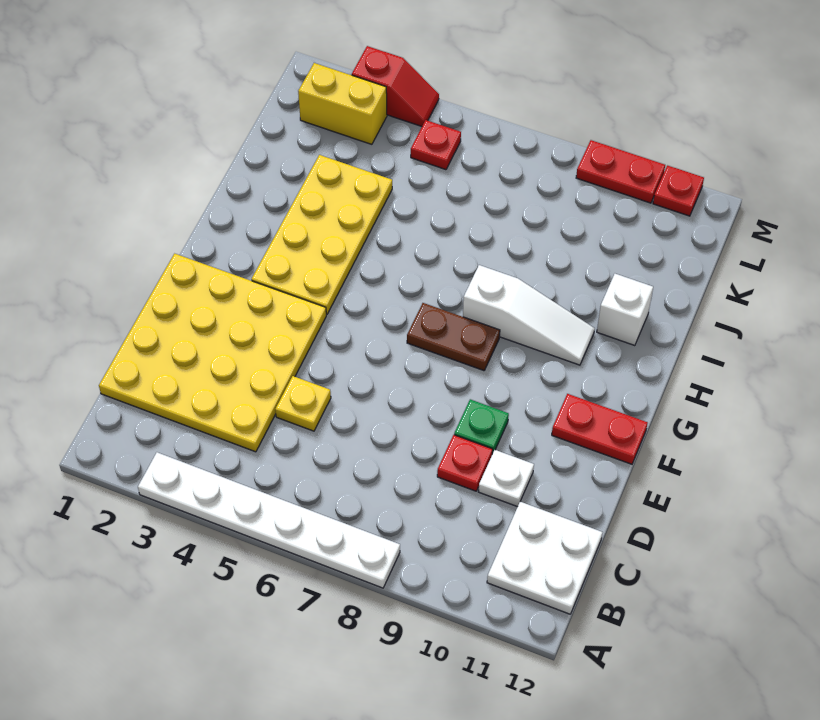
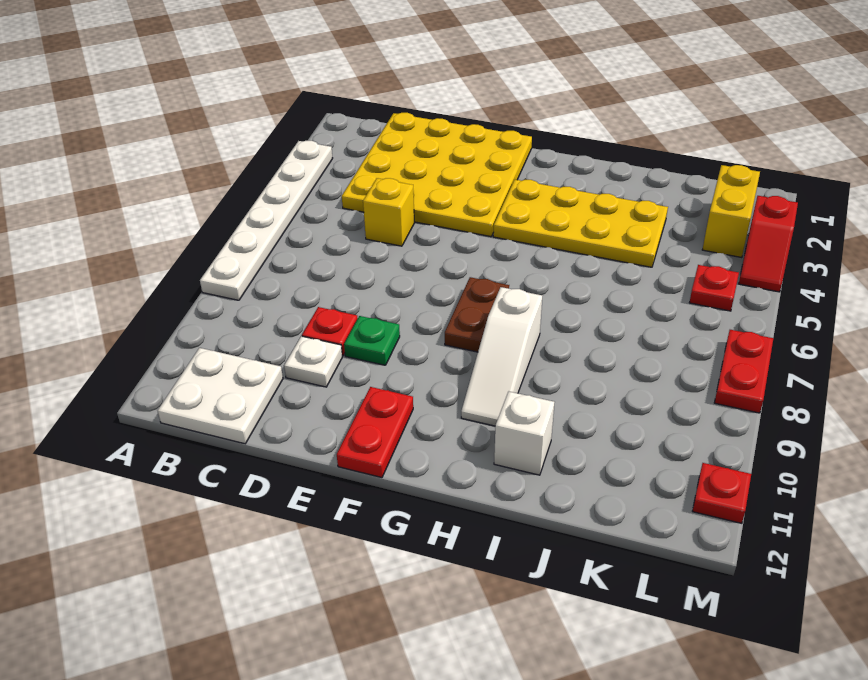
yellow plate D5 level 1 -> yellow brick D5 level 1
red plate M9:M10 level 1 -> red plate M7:M8 level 1

